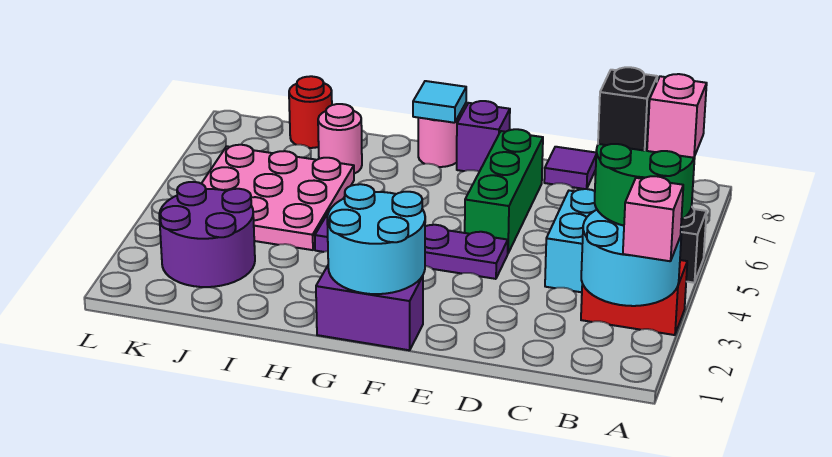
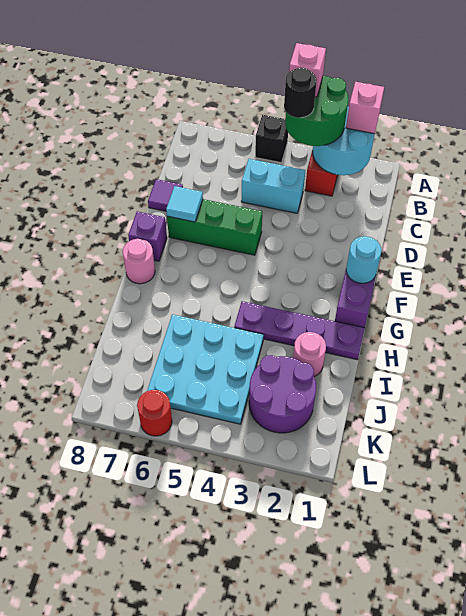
black brick B4 level 4 -> black round brick B4 level 4
purple plate E4:H4 level 1 -> purple plate H1:H4 level 1
cyan round brick F1:G2 level 2 -> cyan round brick F1 level 2
cyan tile G8 level 2 -> cyan tile E7 level 2
pink plate I4:K6 level 1 -> cyan plate I4:K6 level 1
pink round brick I7 level 1 -> pink round brick I2 level 1
red round brick J8 level 1 -> red round brick L6 level 1

